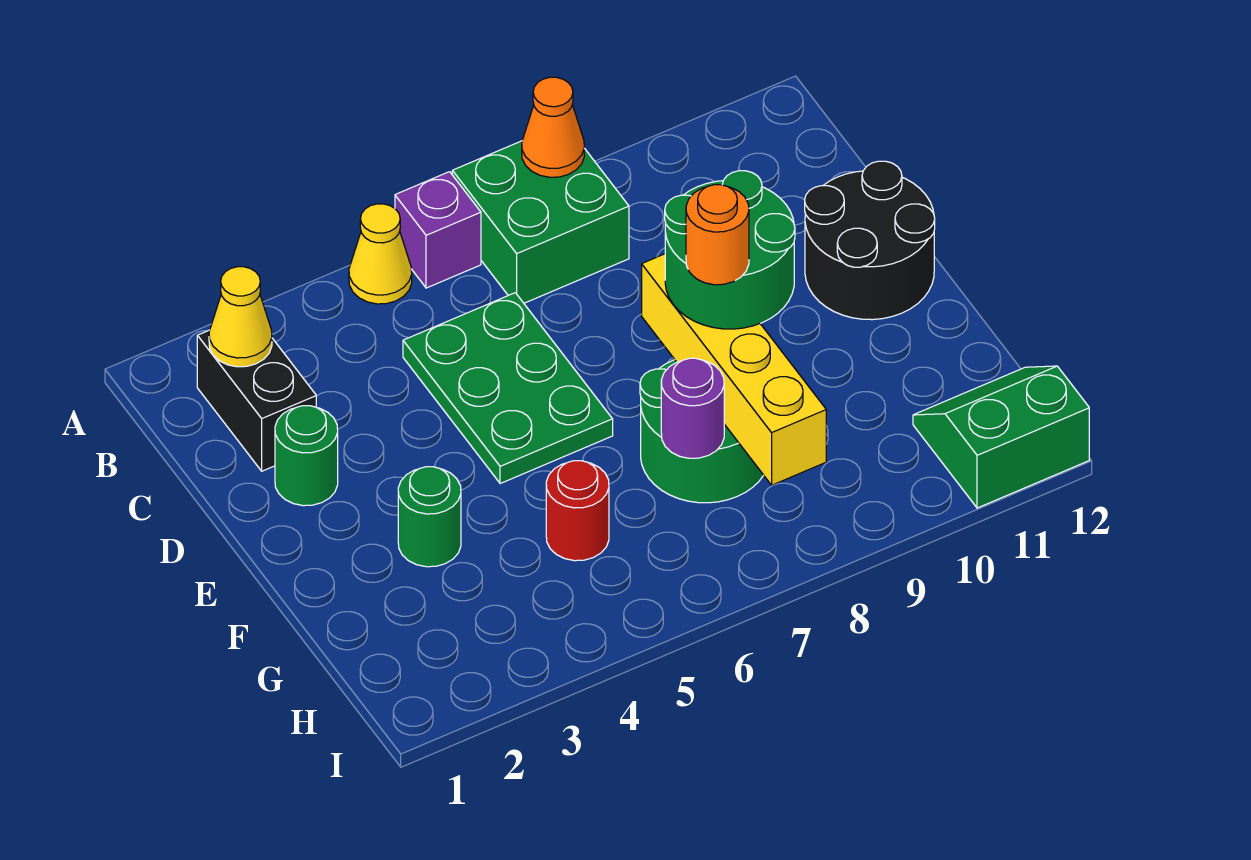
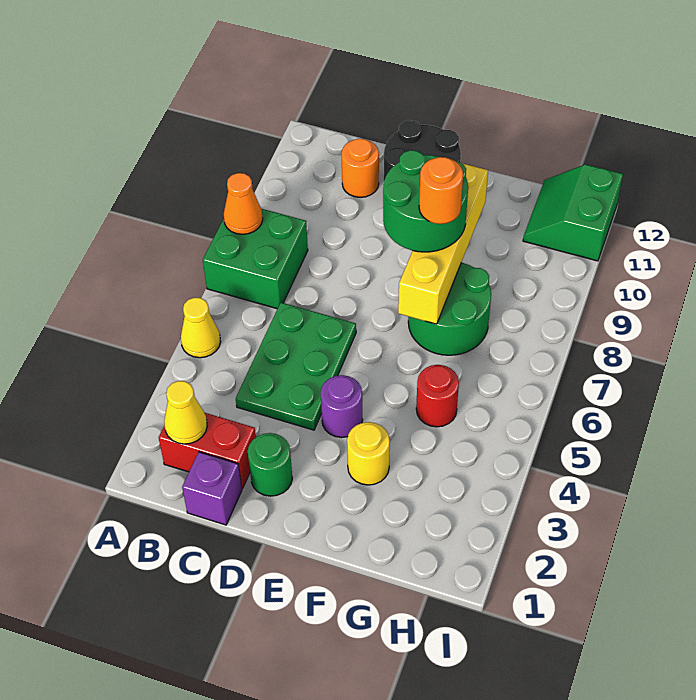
purple brick A6 level 1 -> purple brick C1 level 1
black brick B2:C2 level 1 -> red brick B2:C2 level 1
green plate C5:E6 level 1 -> green plate C4:D6 level 1
none -> orange round brick C11 level 1
yellow brick E8:H8 level 2 -> yellow brick F7:F10 level 2
green round brick F3 level 1 -> yellow round brick F3 level 1
purple round brick G7 level 2 -> purple round brick E4 level 1

